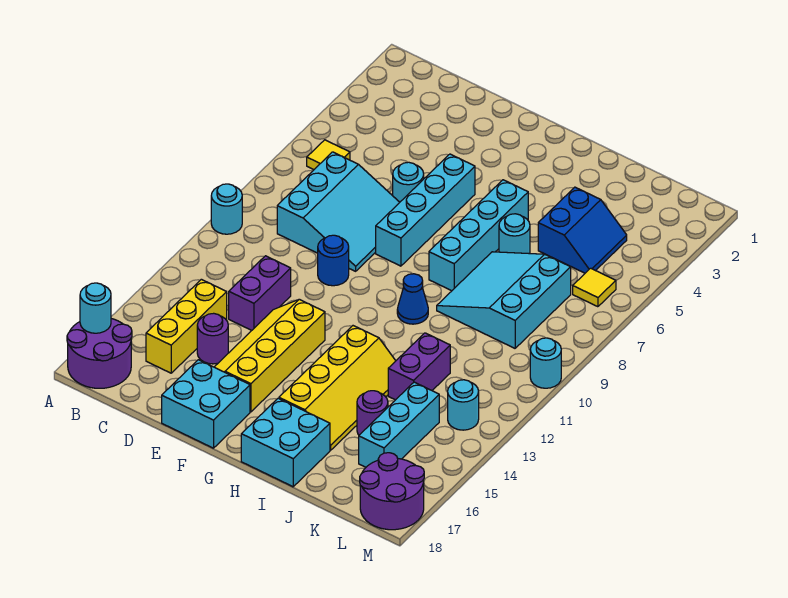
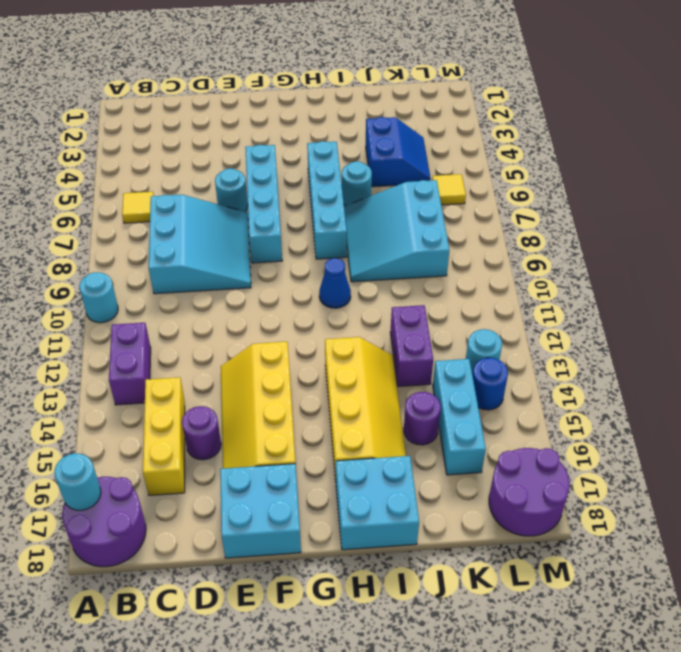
purple brick D12:D13 level 1 -> purple brick B12:B13 level 1
blue round brick E10 level 1 -> blue round brick L14 level 1
cyan round brick M10 level 1 -> none

